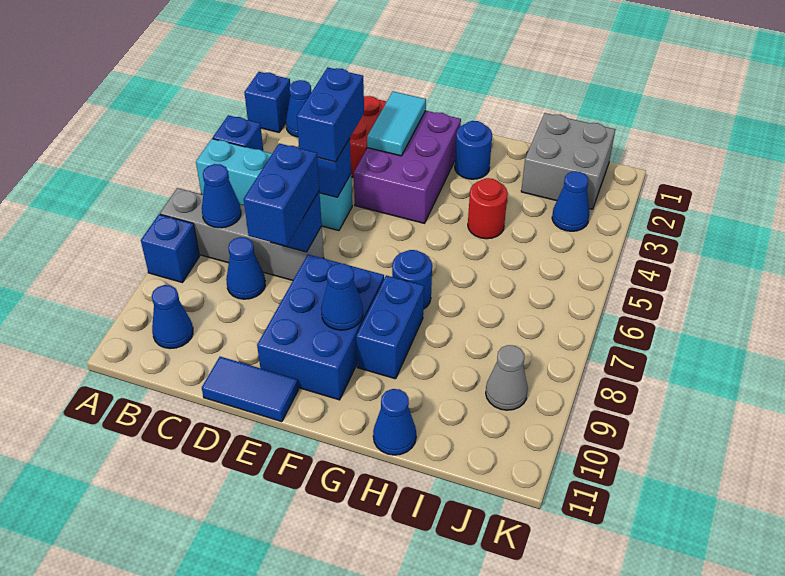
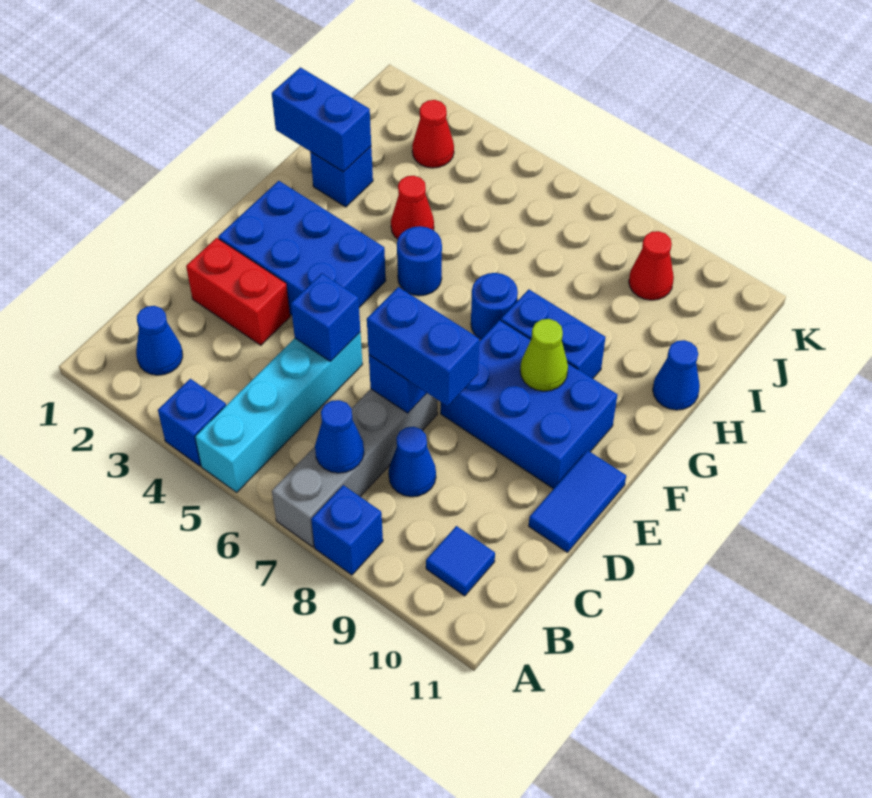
blue brick A2 level 1 -> blue brick H2 level 1
blue cone B10 level 1 -> blue tile B10 level 1
blue brick D4:D5 level 3 -> blue brick H1:H2 level 2
purple brick E2:F4 level 1 -> blue brick E2:F4 level 1
cyan tile E2:E3 level 2 -> none
blue cone F9 level 2 -> lime cone F9 level 2
blue round brick G2 level 1 -> blue round brick G5 level 1
red round brick H4 level 1 -> red cone H4 level 1
grey brick I1:J2 level 1 -> none
blue cone J3 level 1 -> red cone J3 level 1
grey cone J9 level 1 -> red cone J9 level 1

